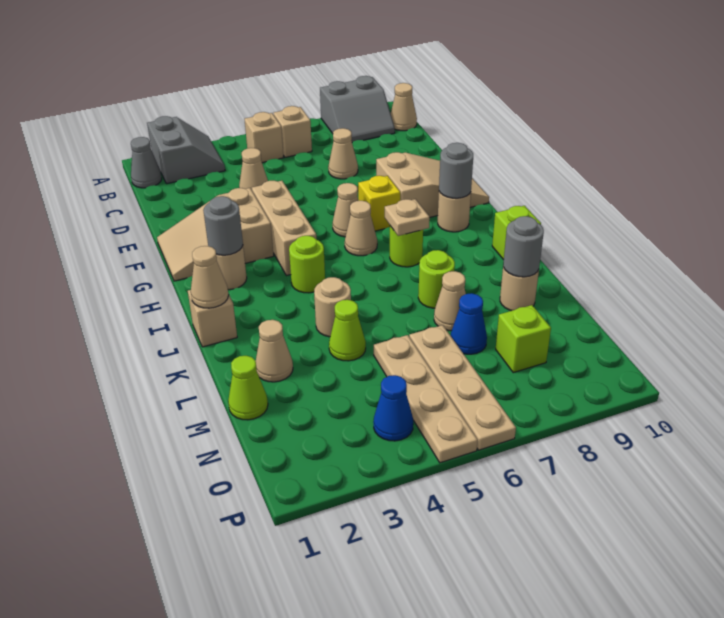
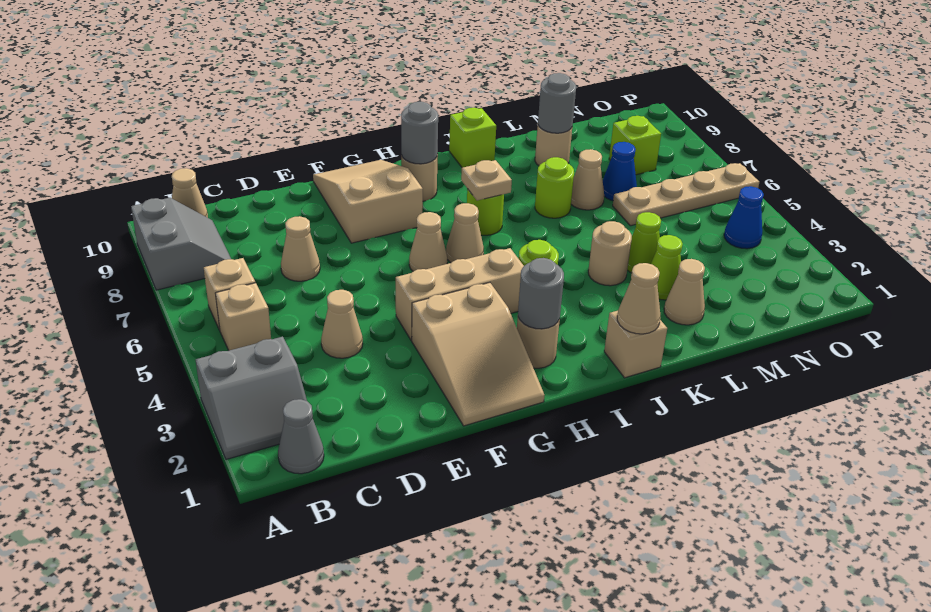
grey slope A2:B3 level 1 top 2 -> grey slope A2:B3 level 1 top 3
yellow brick G7 level 1 -> none
lime cone M1 level 1 -> lime cone L3 level 1
tan plate M5:P5 level 1 -> none

